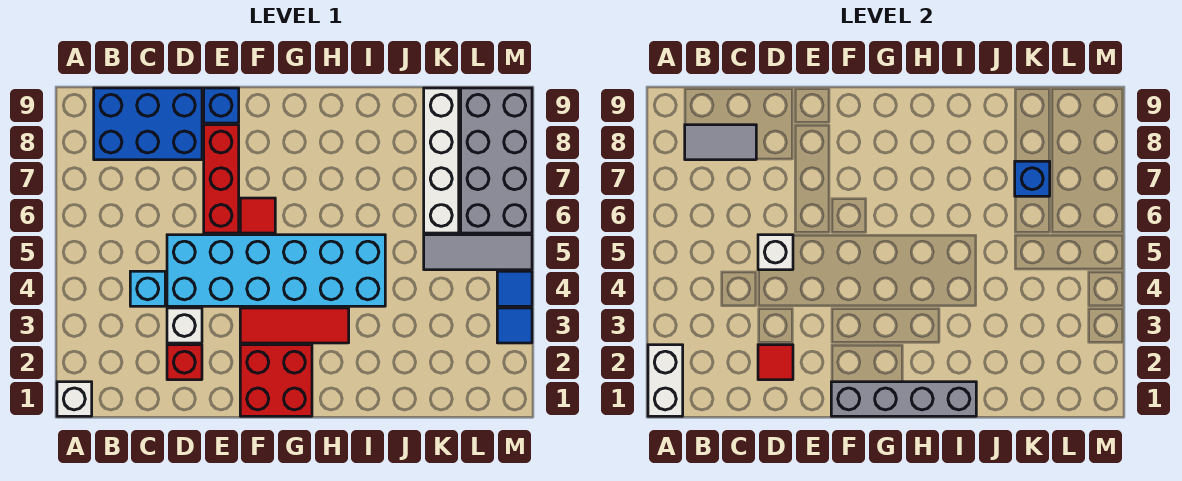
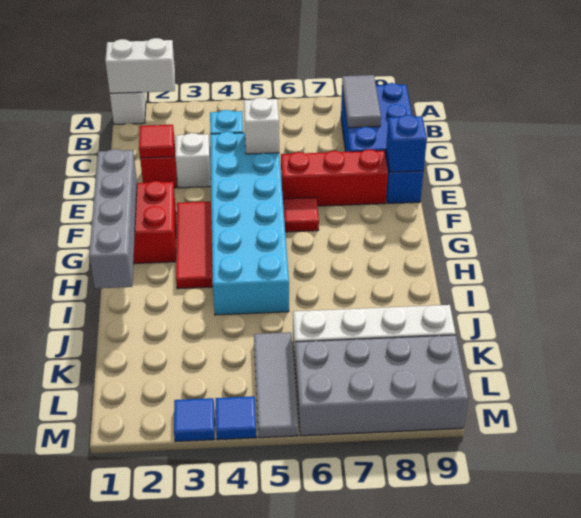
blue brick K7 level 2 -> blue brick E9 level 2

